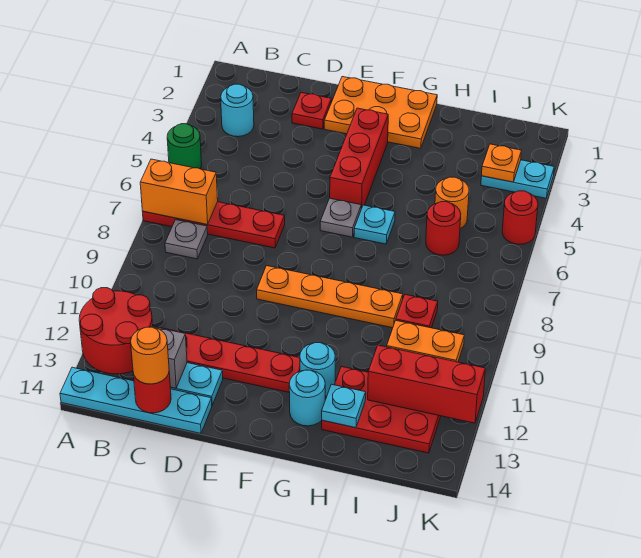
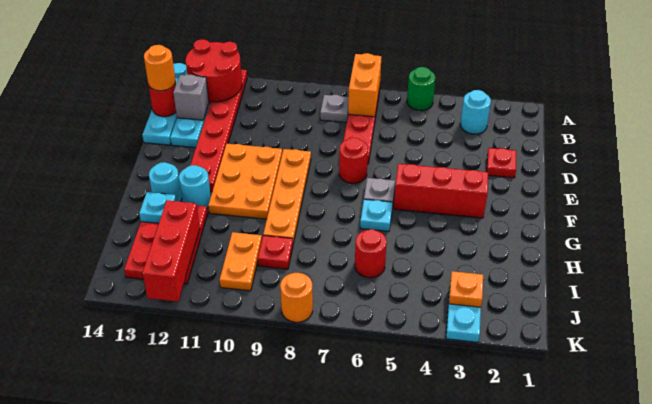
orange plate E1:G2 level 1 -> orange plate E10:G11 level 1
orange round brick I5 level 1 -> orange round brick K8 level 1
red round brick K5 level 1 -> red round brick E7 level 1

